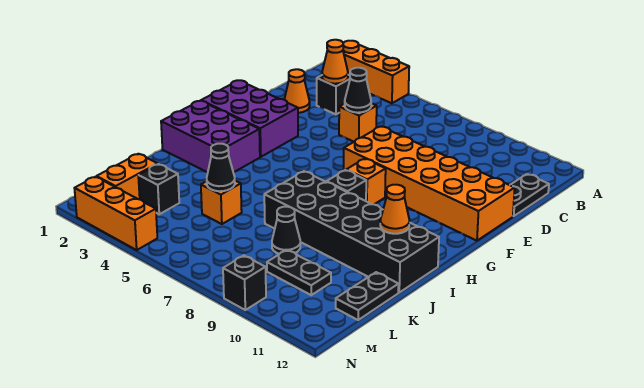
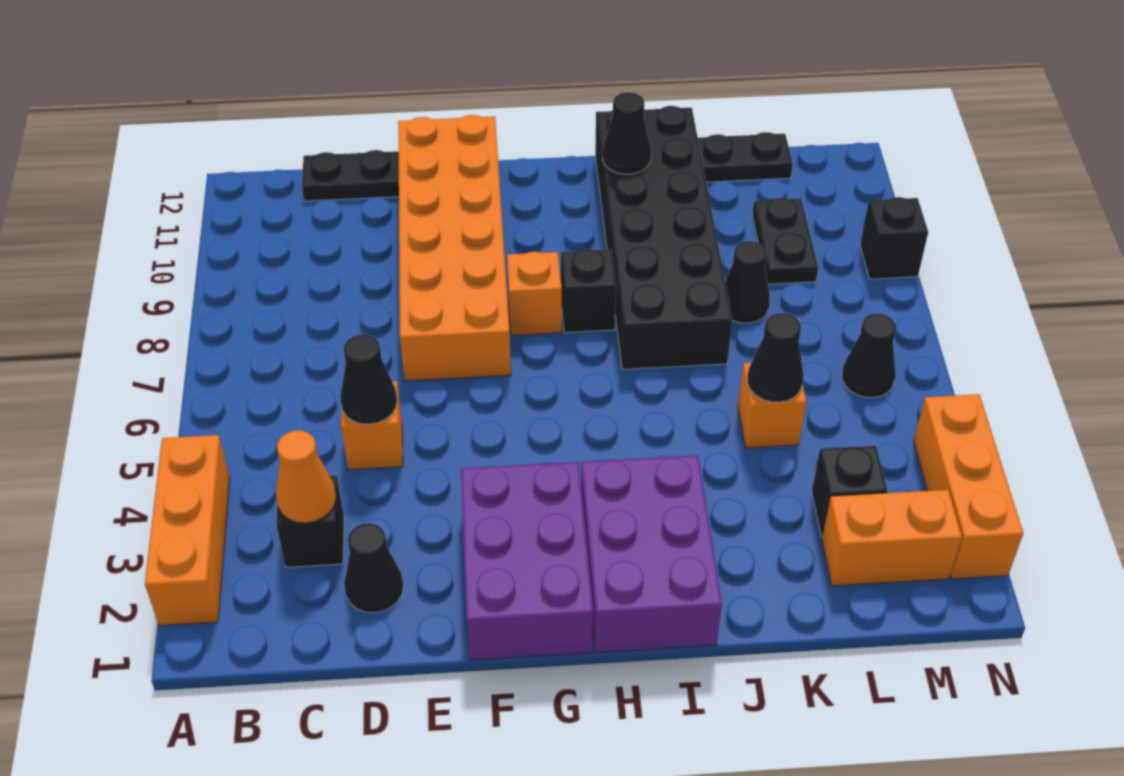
orange cone D2 level 1 -> black cone D2 level 1
orange cone I11 level 2 -> black cone I11 level 2
none -> black cone M6 level 1

